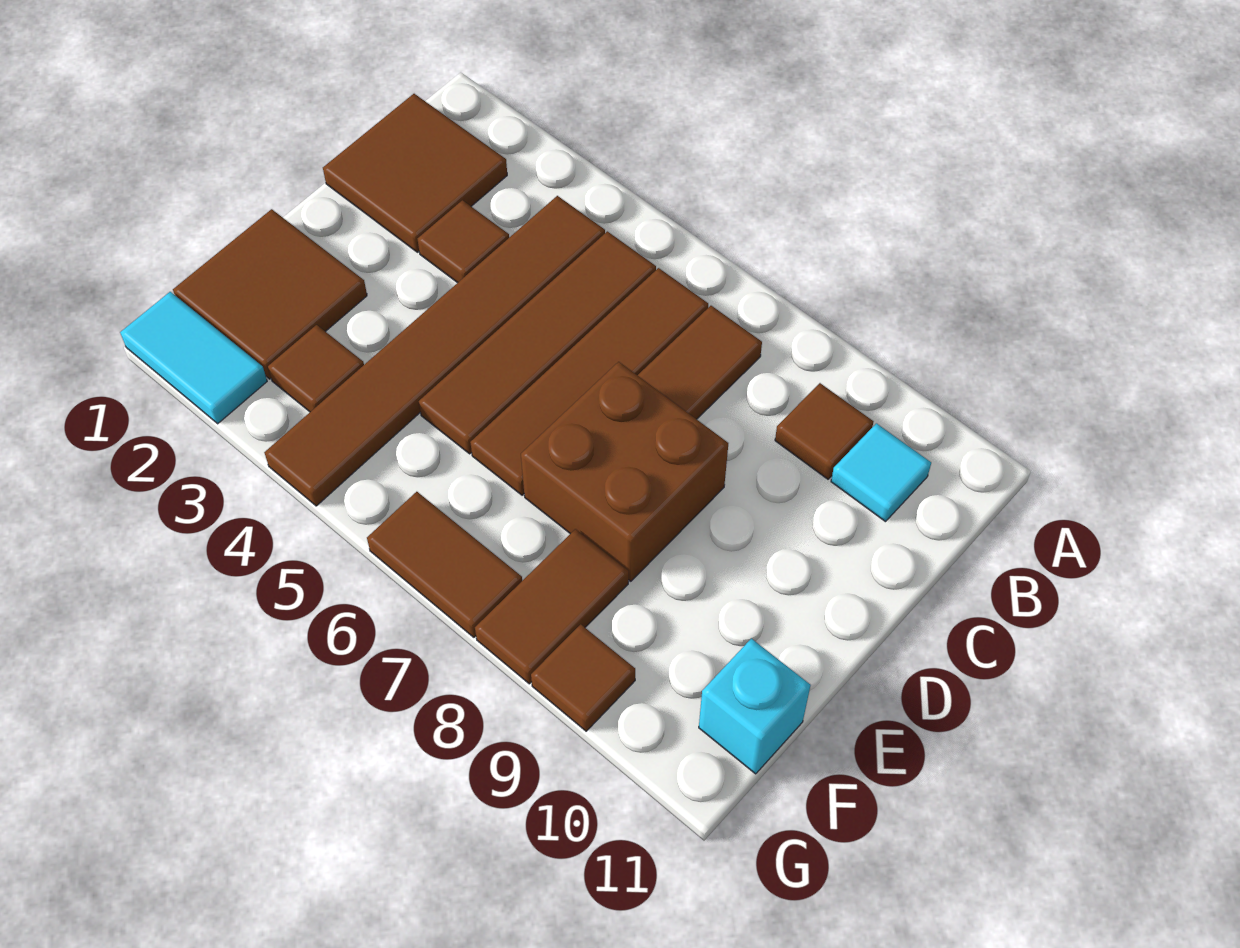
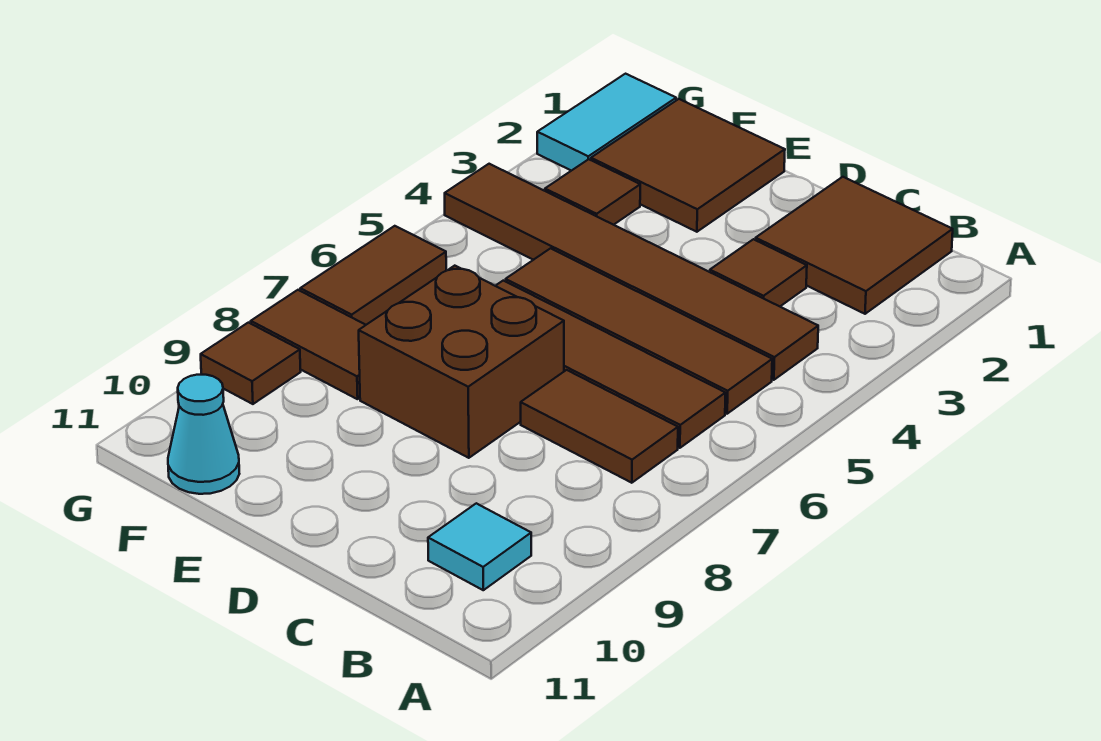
brown tile B9 level 1 -> none
cyan brick F11 level 1 -> cyan cone F11 level 1

